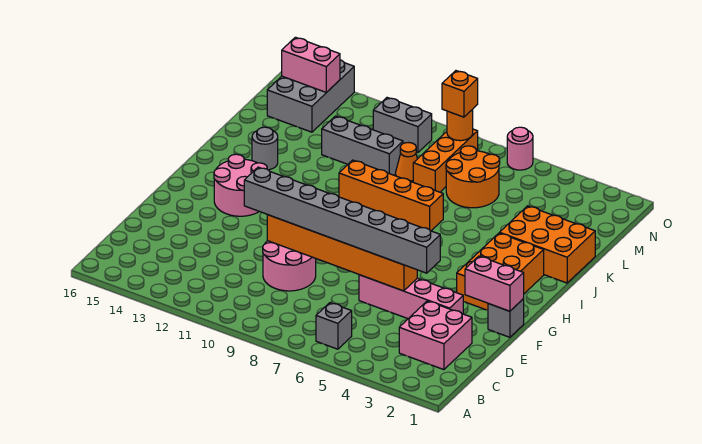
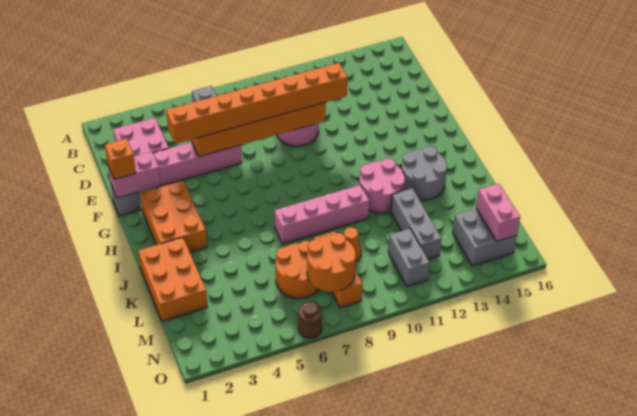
grey brick E4:E11 level 3 -> orange brick E4:E11 level 3
pink round brick G13:H14 level 1 -> pink round brick I11:J12 level 1
orange brick J1:K3 level 1 -> orange brick J1:L2 level 1
orange brick J7:J10 level 1 -> pink brick J7:J10 level 1
grey round brick J14 level 1 -> grey round brick I13:J14 level 1
grey brick L10:L12 level 1 -> grey brick K12:M12 level 1
grey brick M14:O15 level 1 -> grey brick M14:N15 level 1
orange round brick N8 level 2 -> orange round brick M7:N8 level 2
orange brick N8 level 3 -> orange brick F1 level 3
grey brick N10:N11 level 1 -> grey brick M11:N11 level 1
pink brick N14:N15 level 2 -> pink brick M15:N15 level 2
pink round brick O6 level 1 -> brown round brick O6 level 1

